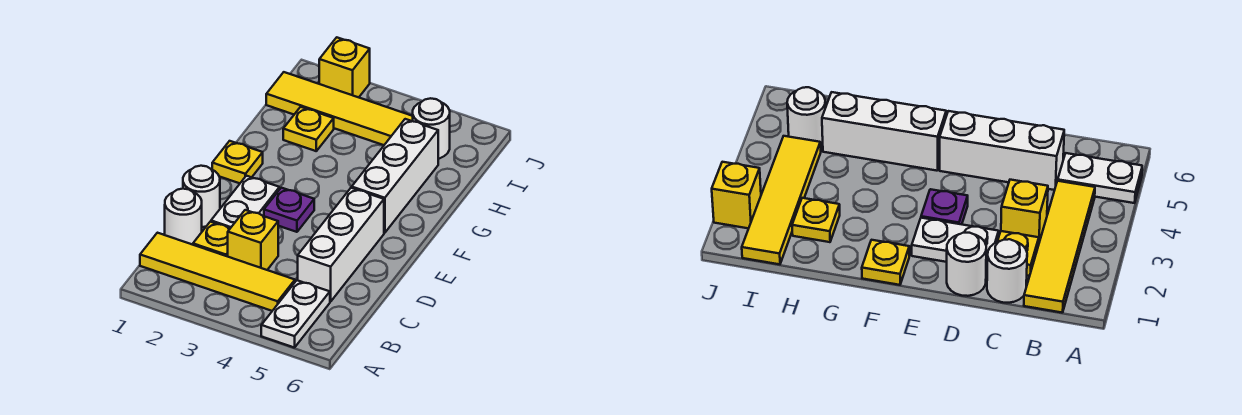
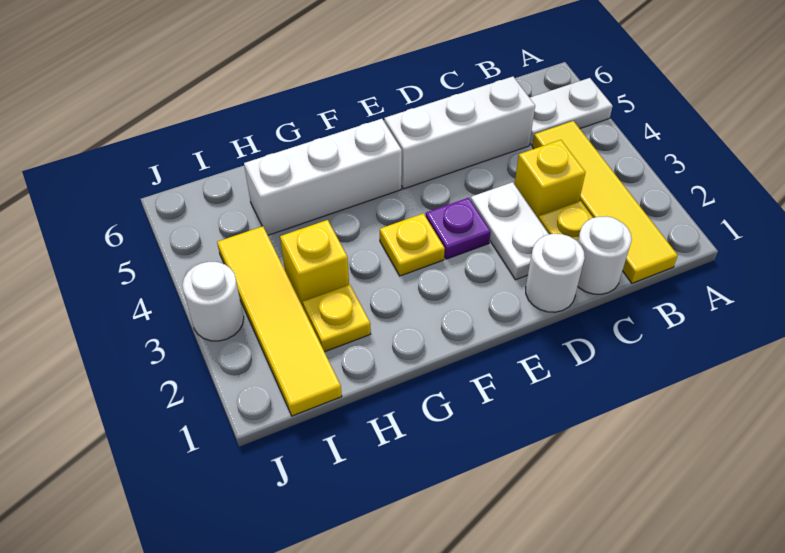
white plate D2:E2 level 1 -> white plate D2:D3 level 1
yellow plate F1 level 1 -> yellow plate F3 level 1
white round brick I5 level 1 -> white round brick J3 level 1
yellow brick J2 level 1 -> yellow brick H3 level 1

